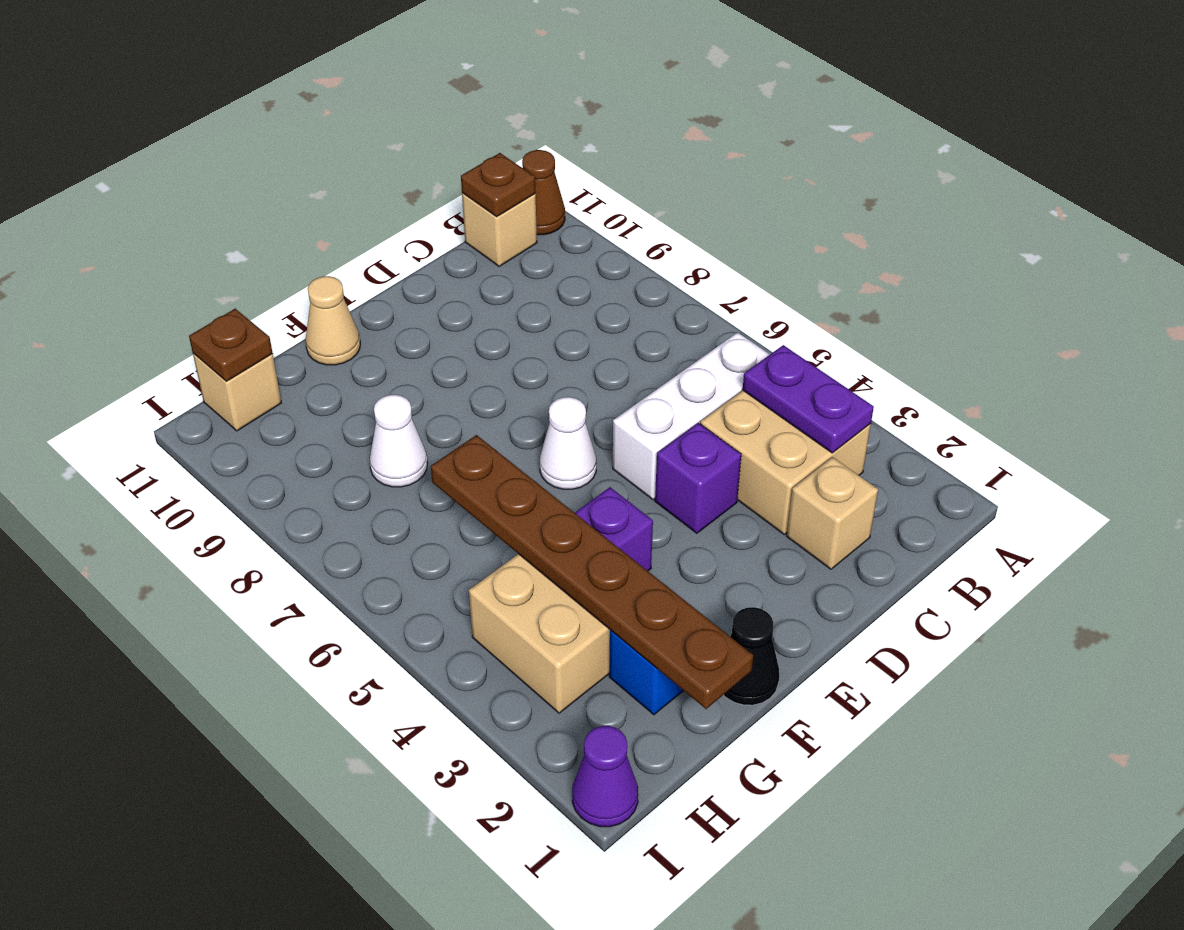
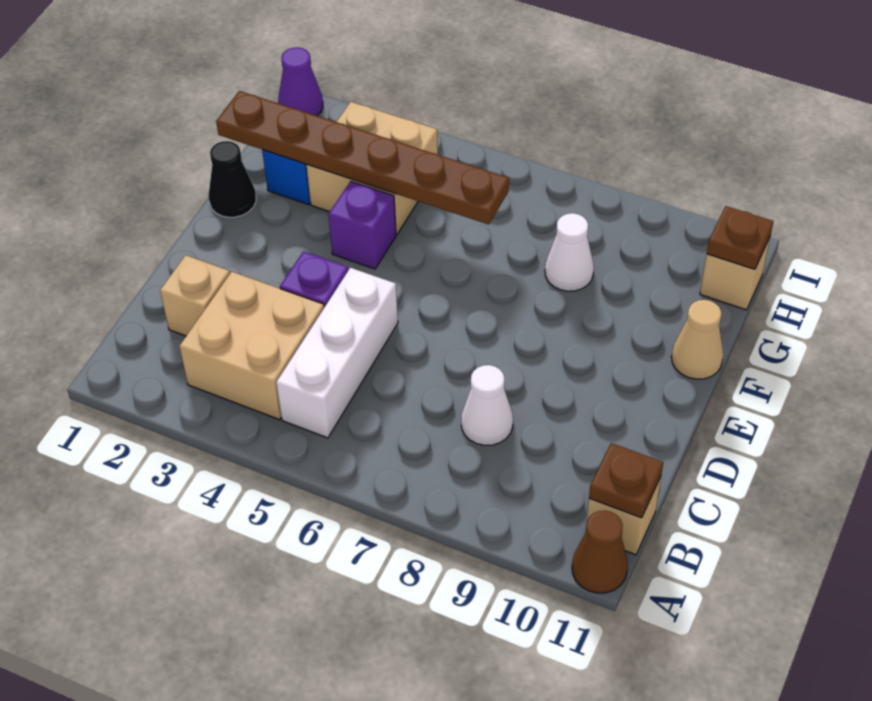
purple plate B3:B4 level 2 -> none
white cone E6 level 1 -> white cone C8 level 1

